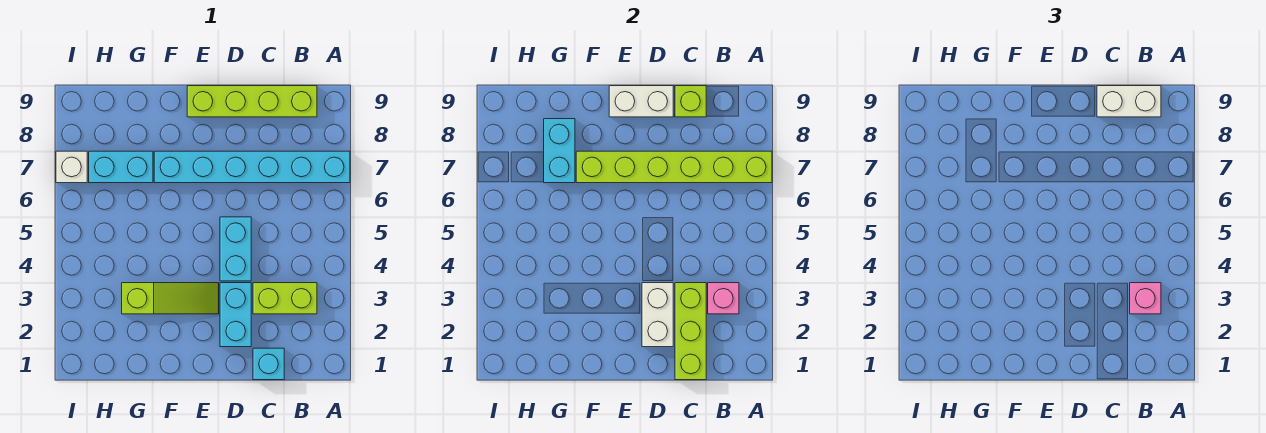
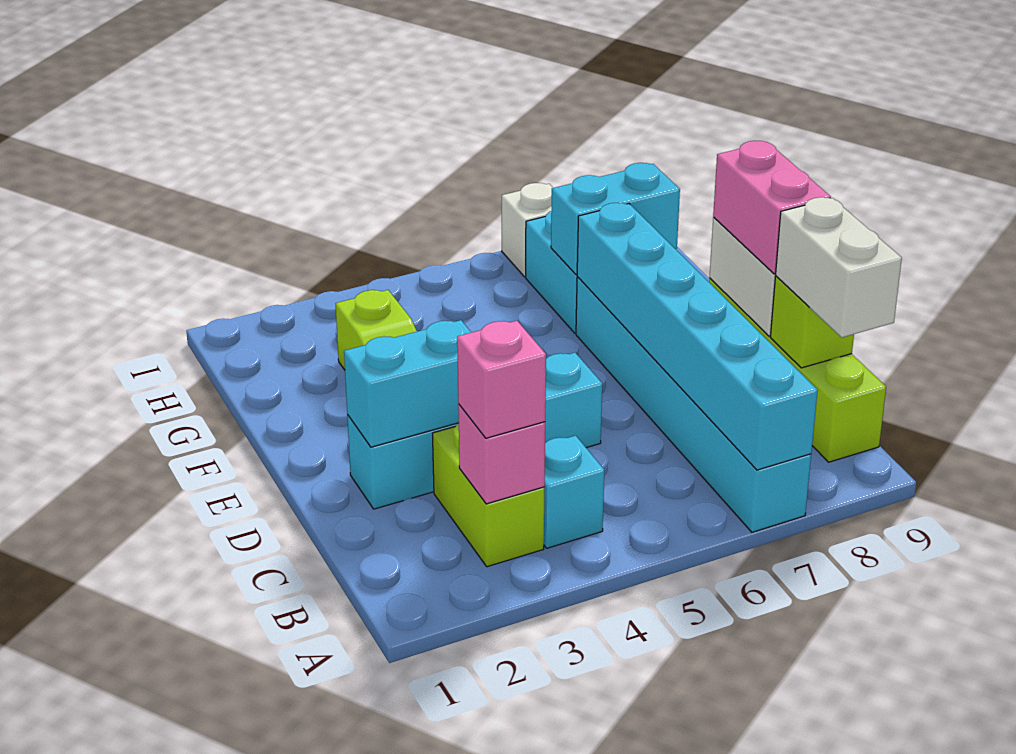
lime brick A7:F7 level 2 -> cyan brick A7:F7 level 2
cyan brick C1 level 1 -> cyan brick B4 level 1
lime brick C1:C3 level 2 -> none
white brick D2:D3 level 2 -> cyan brick D2:D3 level 2
none -> pink brick D9:E9 level 3

